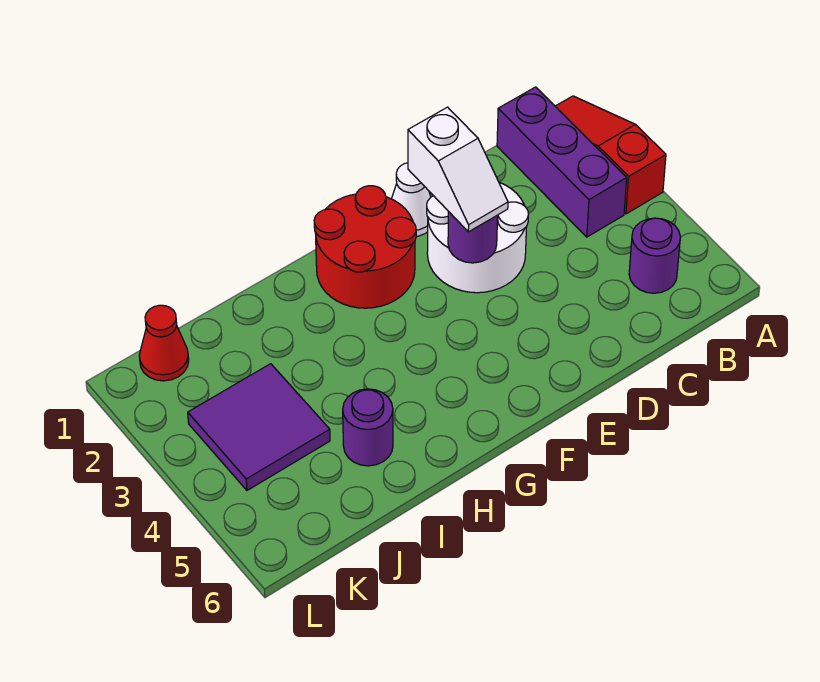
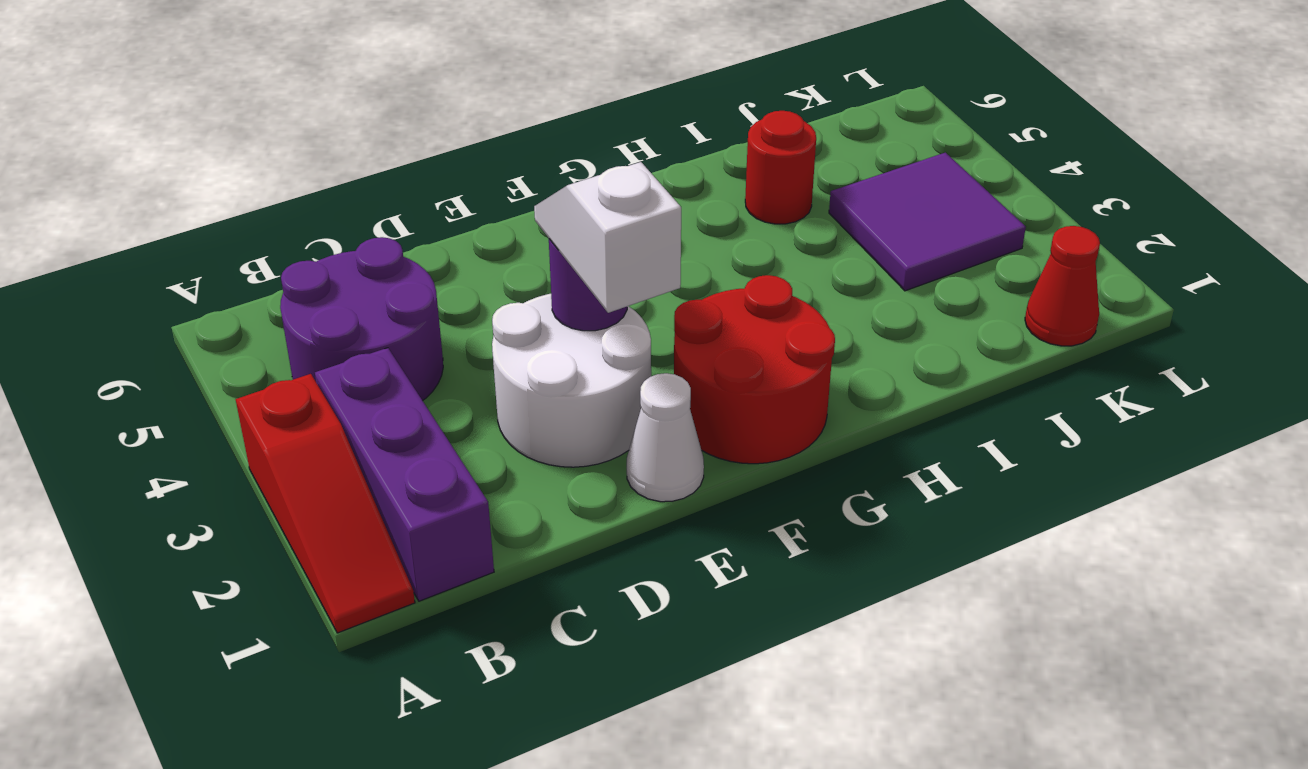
purple round brick B5 level 1 -> purple round brick B4:C5 level 1
purple round brick I5 level 1 -> red round brick I5 level 1

